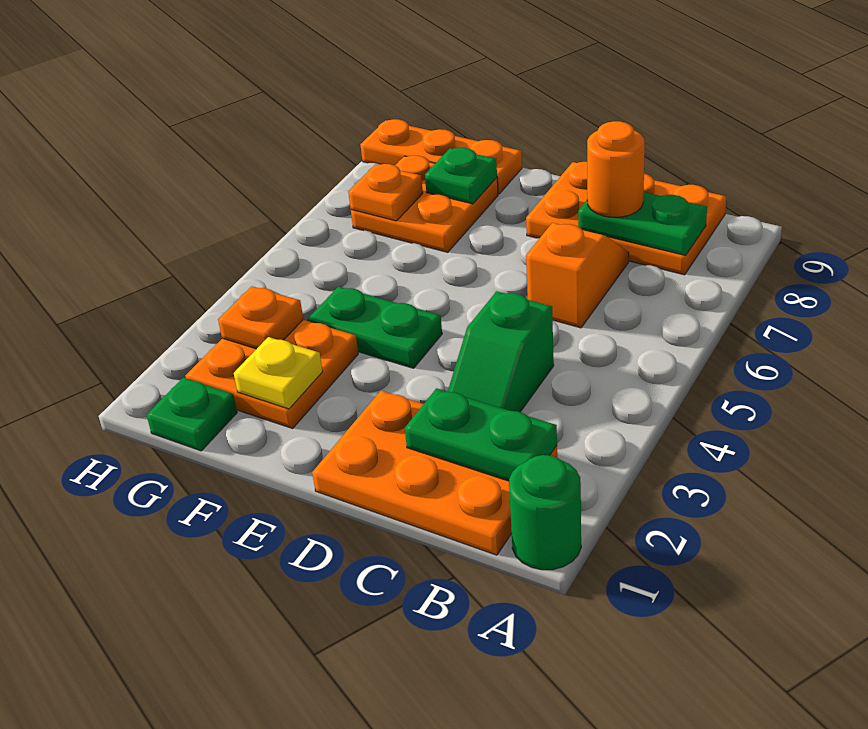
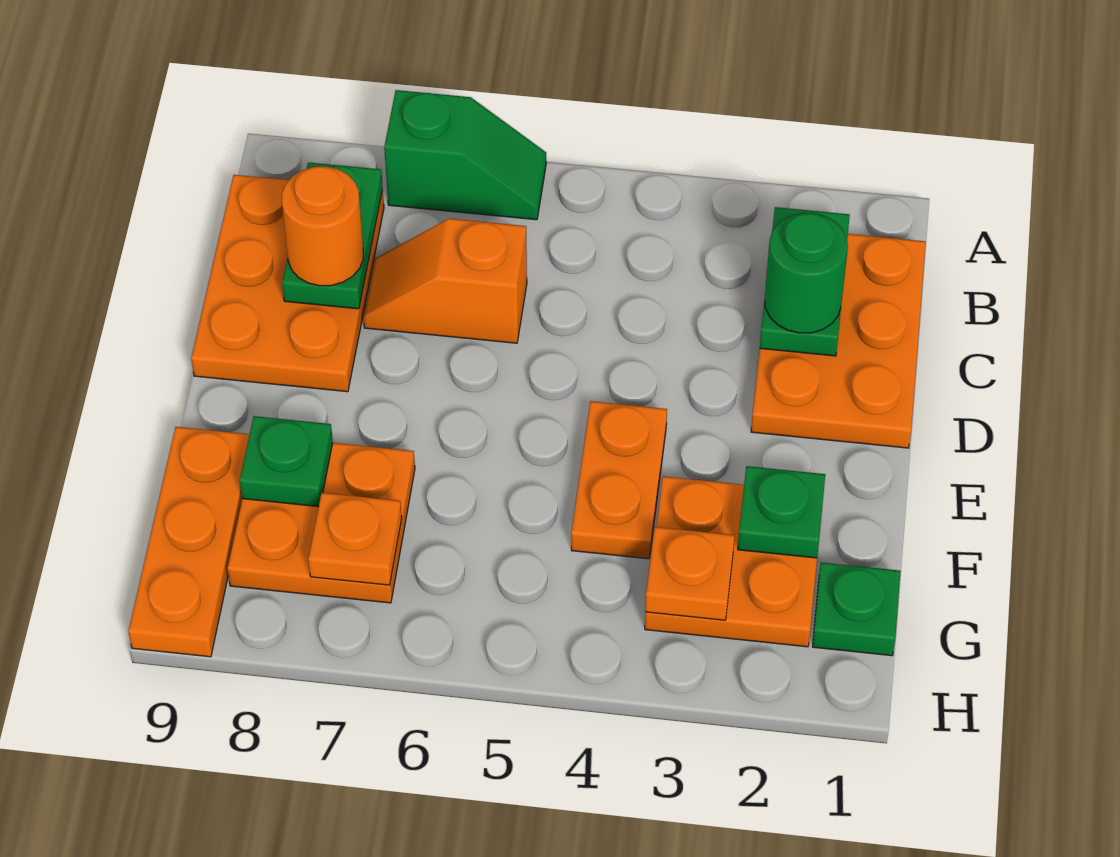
green round brick A1 level 1 -> green round brick C2 level 3
green slope C3:C4 level 1 top 4 -> green slope A6:A7 level 1 top 7
green plate E4:F4 level 1 -> orange plate E4:F4 level 1
yellow plate F2 level 2 -> green plate F2 level 2

